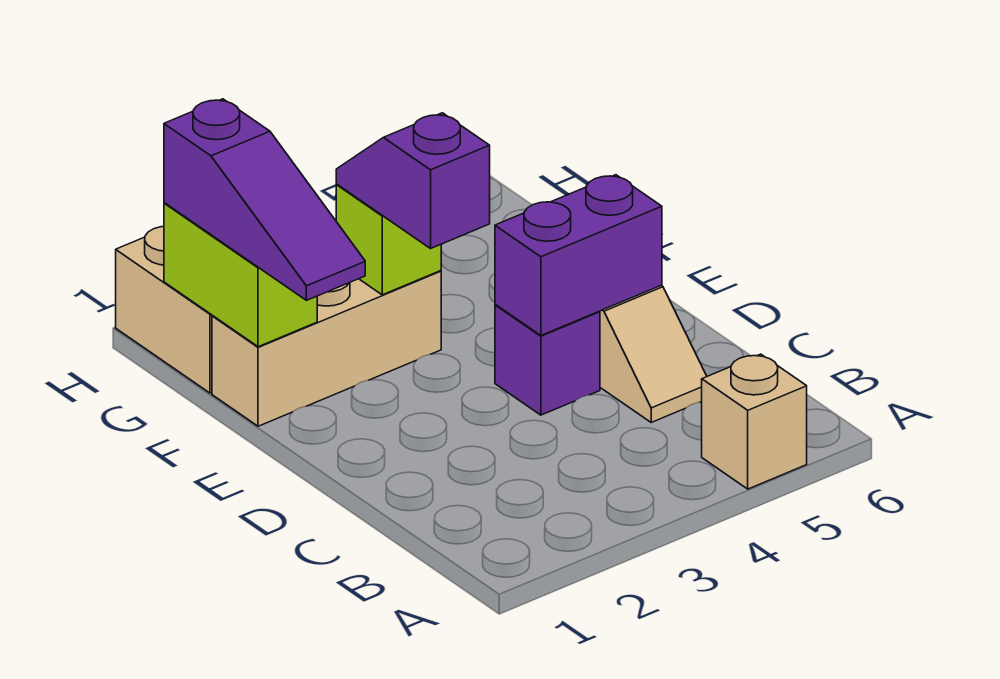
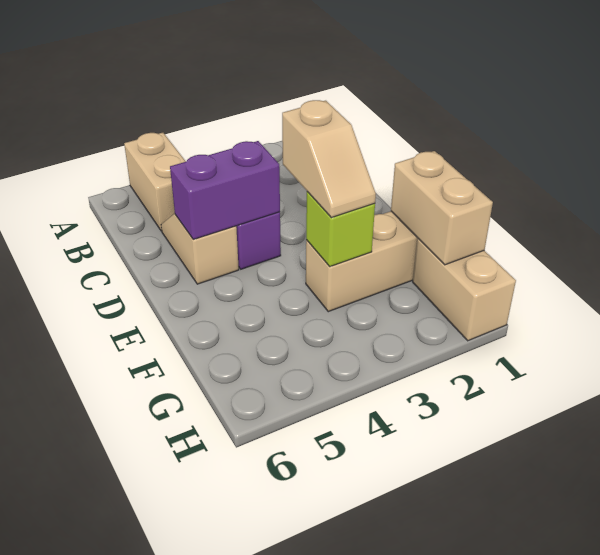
tan brick A5 level 1 -> tan brick A5:B5 level 1
purple slope E1:G1 level 3 top G -> none
purple slope E3:F3 level 3 top E -> tan slope E3:F3 level 3 top E
lime brick F1:G1 level 2 -> tan brick F1:G1 level 2

